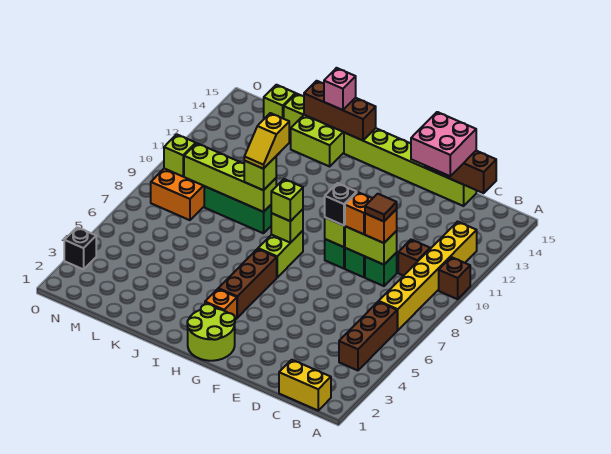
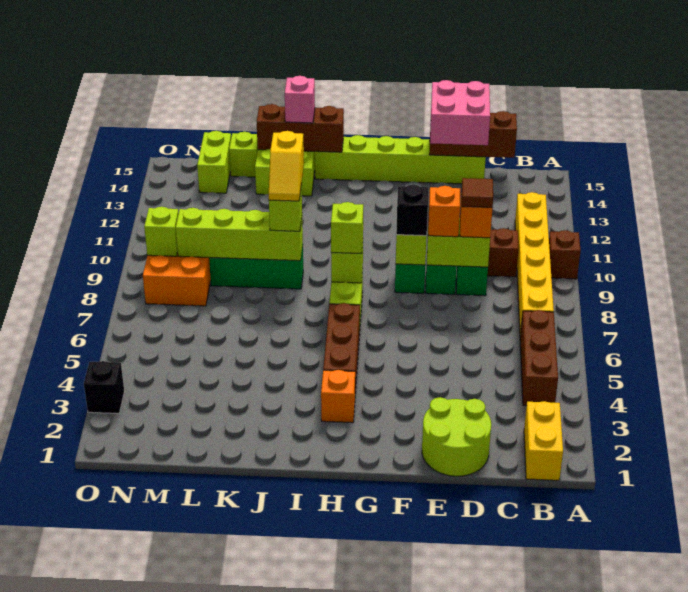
yellow brick B1:C1 level 1 -> yellow brick B1:B2 level 1
lime round brick G1:H2 level 1 -> lime round brick D1:E2 level 1
lime brick M15 level 1 -> lime brick M14:M15 level 1

